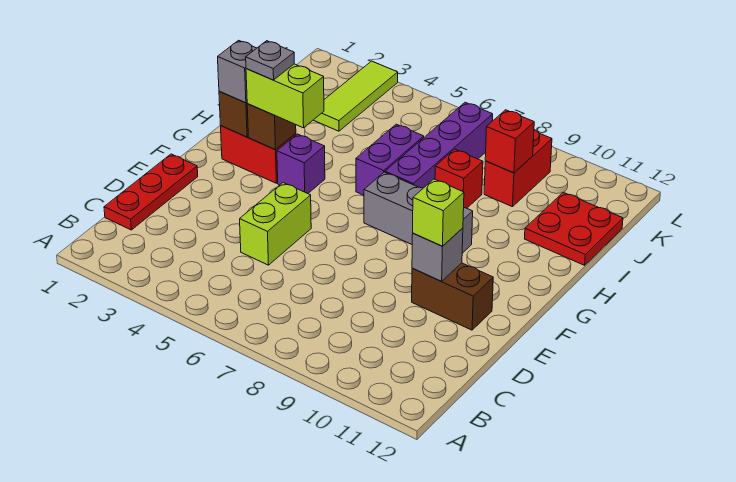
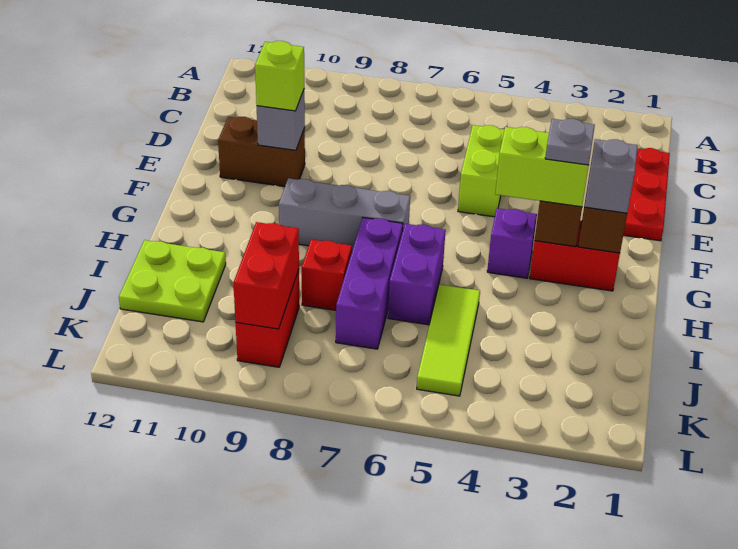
purple brick H7:K7 level 1 -> purple brick H7:J7 level 1
red plate I11:J12 level 1 -> lime plate I11:J12 level 1
lime tile J3:L3 level 1 -> lime tile I5:K5 level 1
red brick J9 level 2 -> red brick J9:K9 level 2

